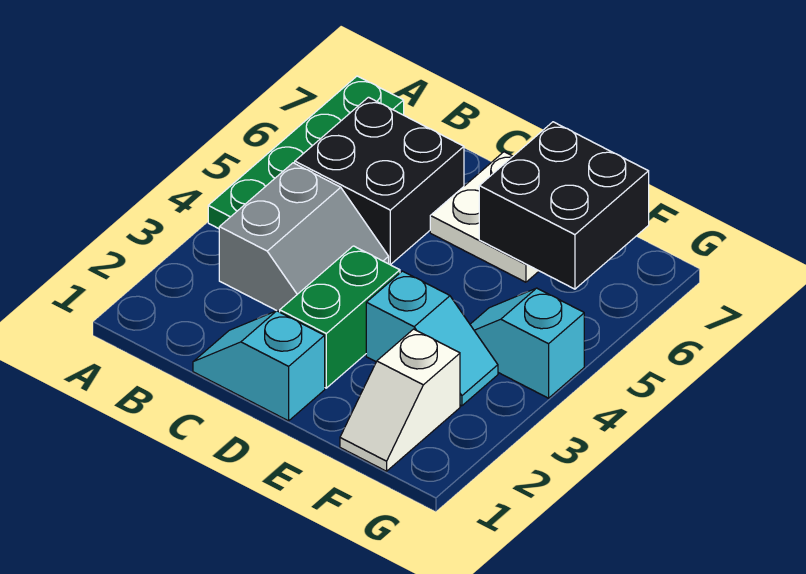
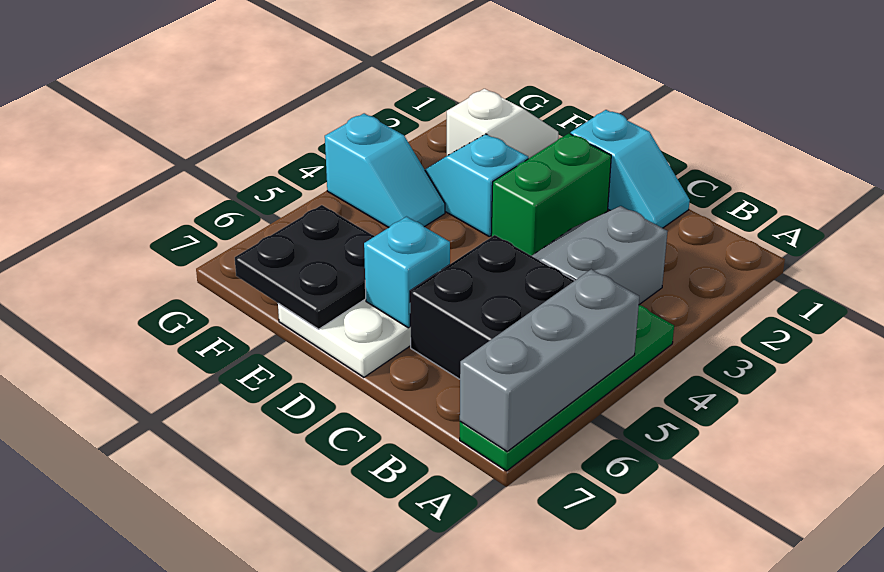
none -> grey brick A5:A7 level 2
none -> cyan brick D6 level 2
black brick E6:F7 level 2 -> black plate E6:F7 level 2

